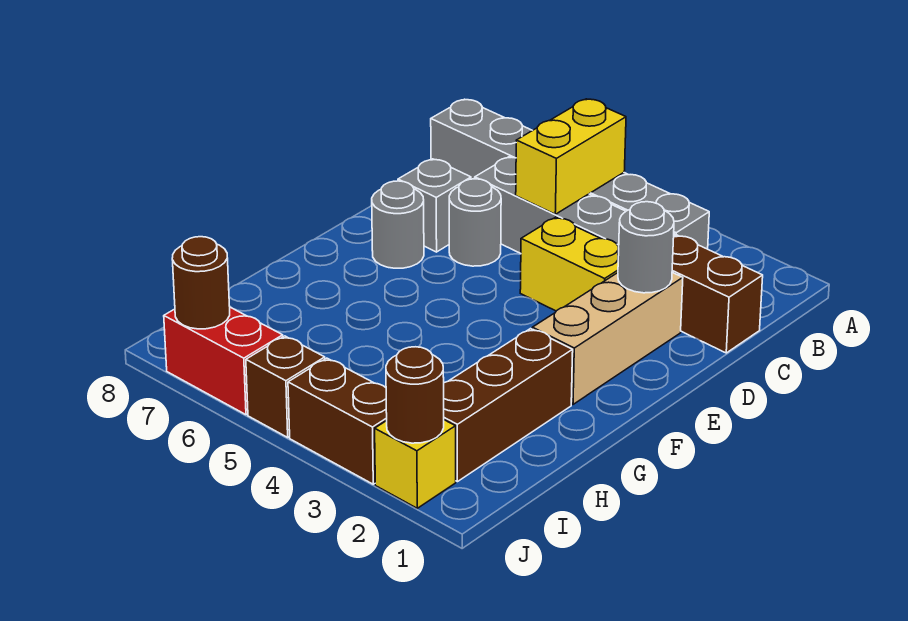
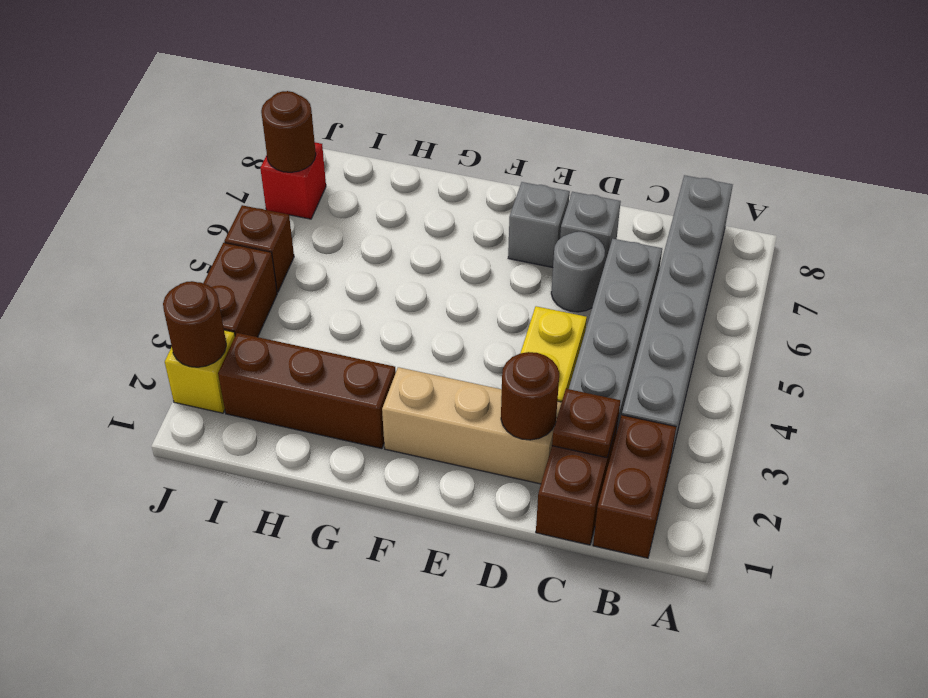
none -> brown brick B1:B2 level 1
yellow brick B5:C5 level 2 -> none
none -> brown plate C2 level 2
grey round brick D2 level 2 -> brown round brick D2 level 2
grey round brick E7 level 1 -> grey brick E7 level 1
red brick J6:J7 level 1 -> red brick J7 level 1

